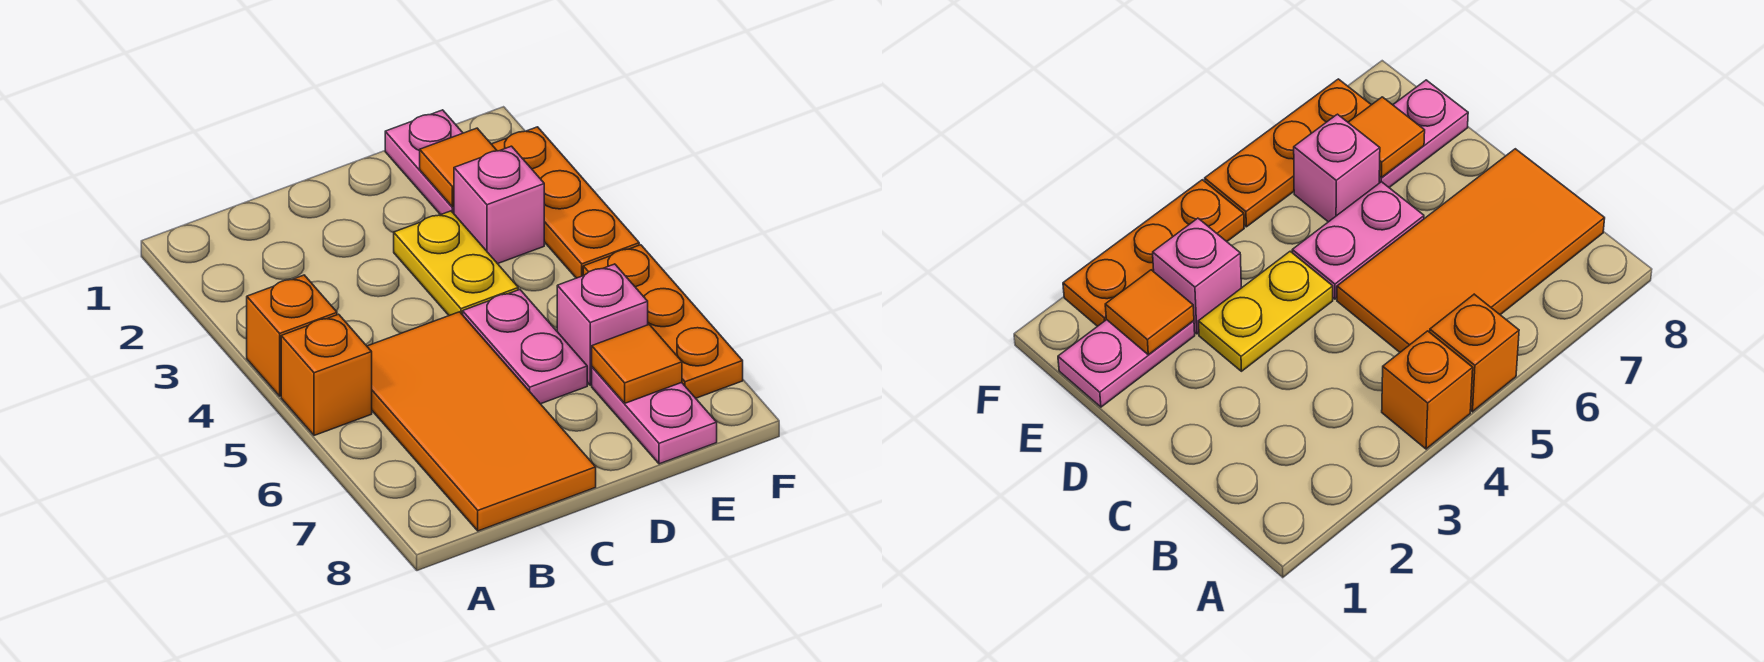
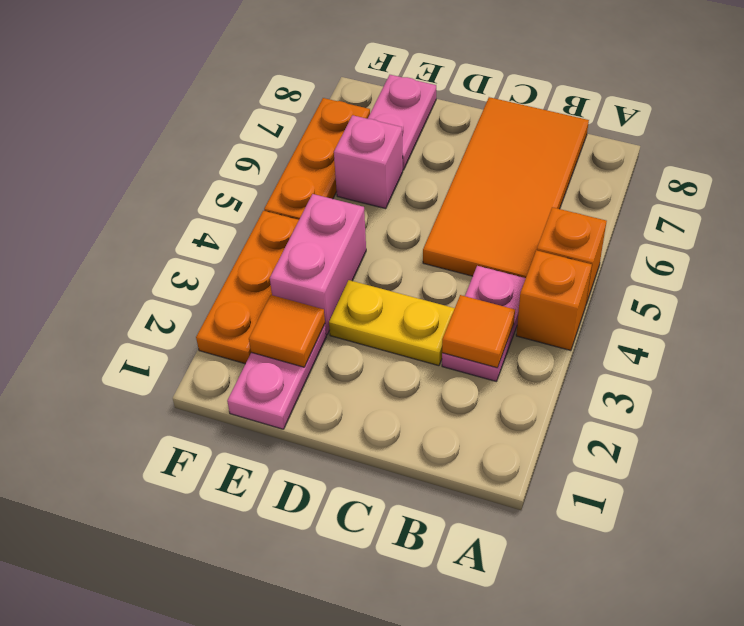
yellow plate D3:D4 level 1 -> yellow plate C3:D3 level 1
pink plate D5:D6 level 1 -> pink plate B3:B4 level 1
pink brick E3 level 1 -> pink brick E3:E4 level 1
orange tile E7 level 2 -> orange tile B3 level 2

